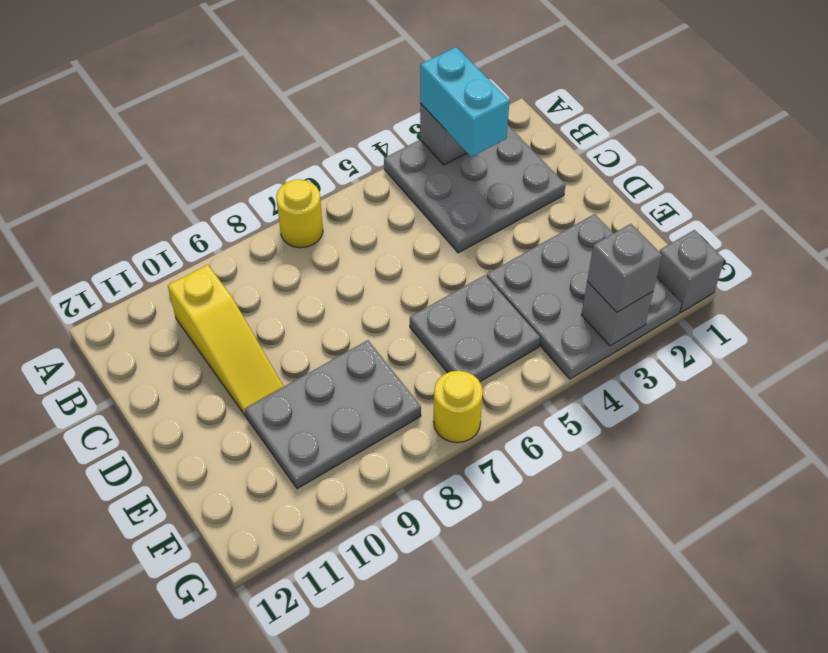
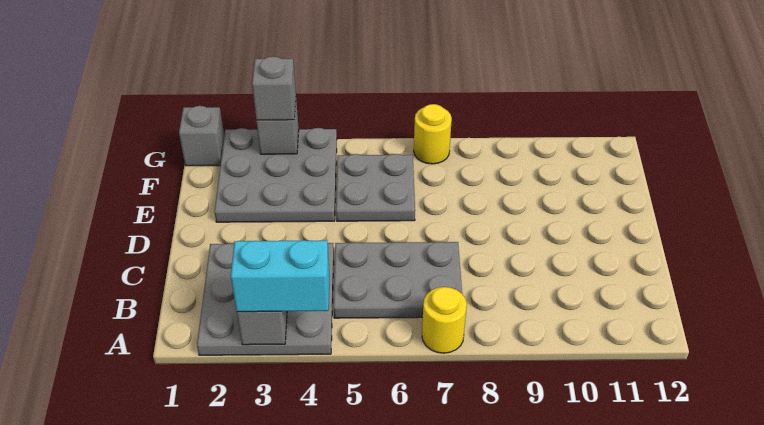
cyan brick A3:B3 level 3 -> cyan brick A3:A4 level 3
yellow slope B10:D10 level 1 top B -> none
grey plate E8:F10 level 1 -> grey plate B5:C7 level 1

